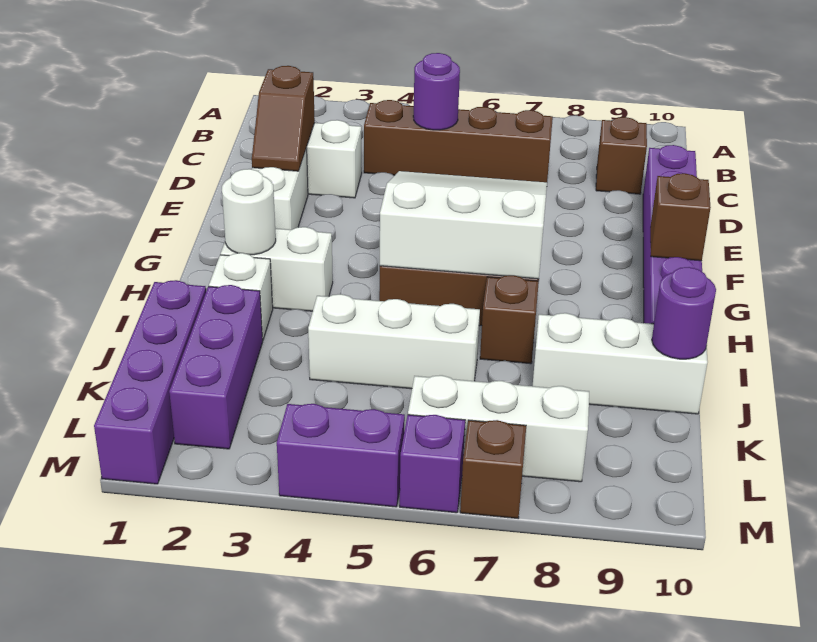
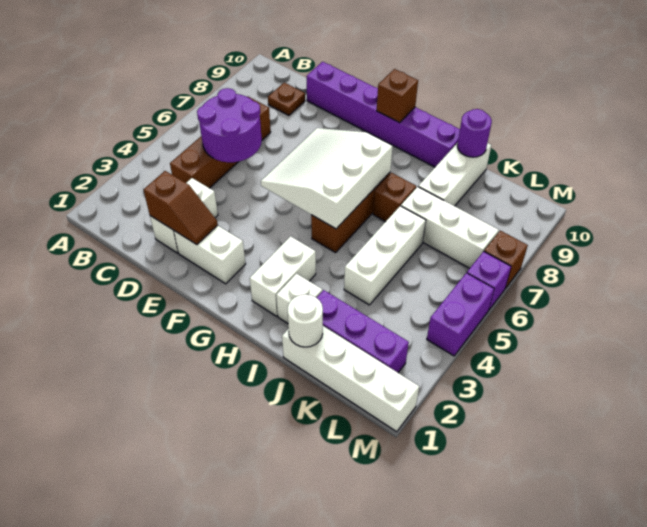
purple round brick C5 level 2 -> purple round brick C5:D6 level 2
brown brick C9 level 1 -> brown plate C9 level 1
white round brick H2 level 2 -> white round brick J1 level 2
purple brick J1:M1 level 1 -> white brick J1:M1 level 1
white brick L6:L8 level 1 -> white brick J7:L7 level 1

